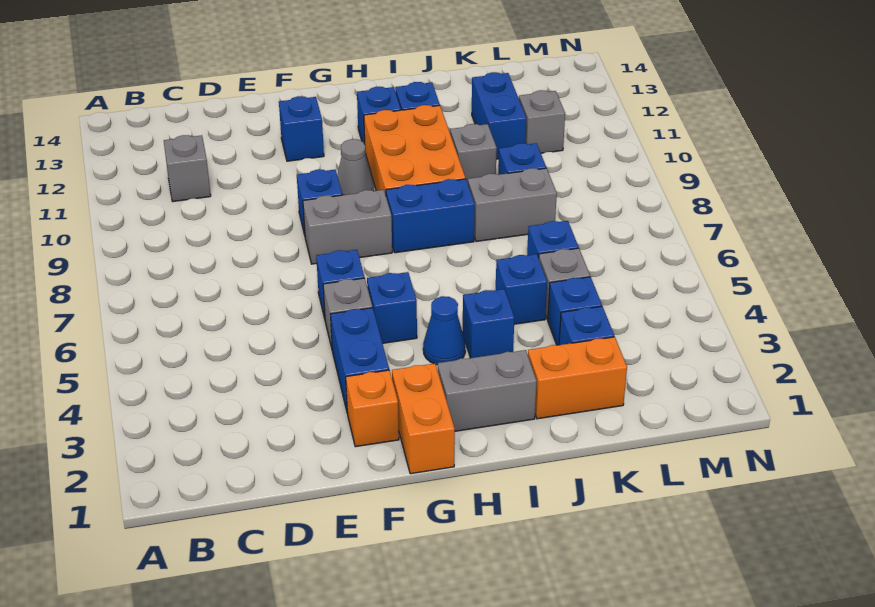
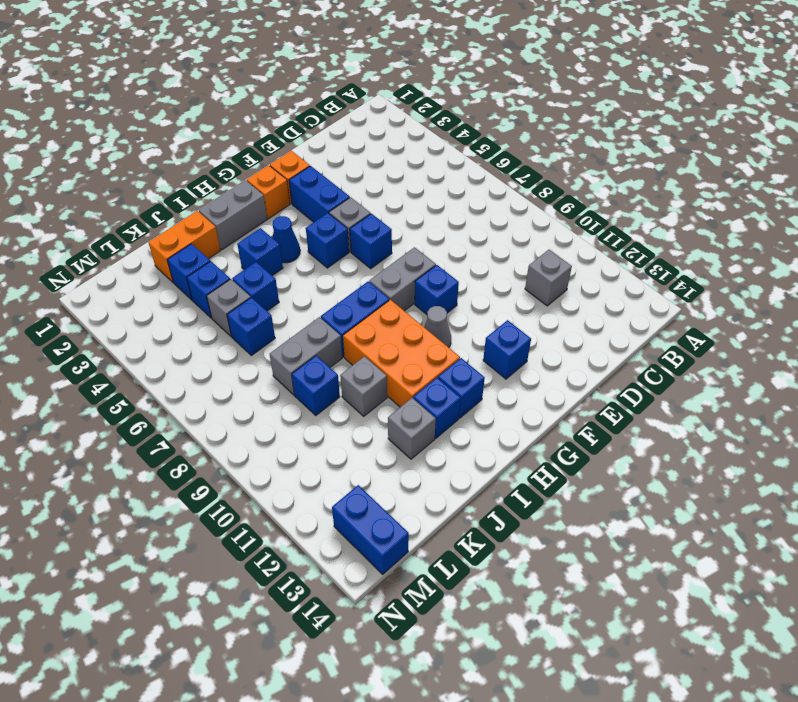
orange brick G1:G2 level 1 -> orange brick G2 level 1
blue brick K11:K12 level 1 -> blue brick M13:M14 level 1
grey brick L11 level 1 -> grey brick J12 level 1

